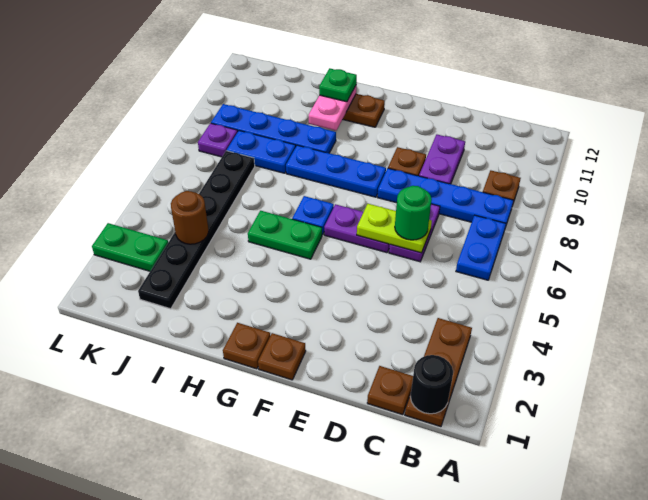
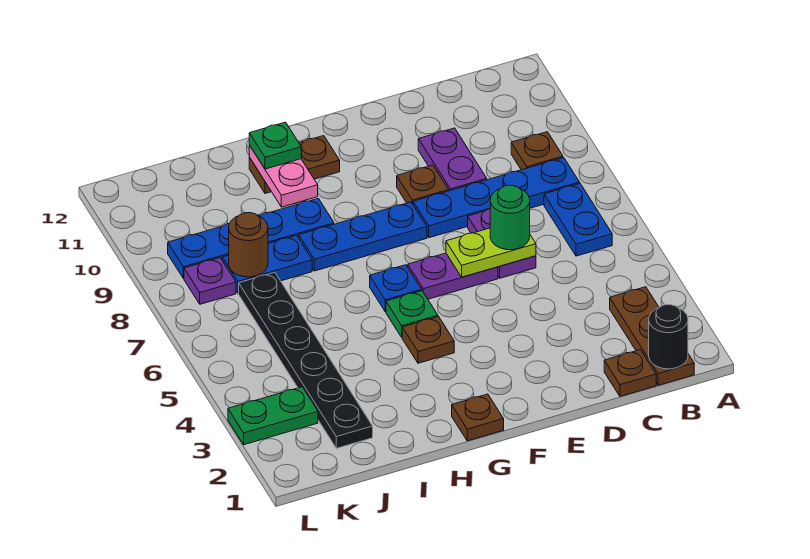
brown plate F1 level 1 -> brown plate G4 level 1
green plate G5:H5 level 1 -> green plate G5 level 1
brown round brick J4 level 2 -> brown round brick J8 level 2

